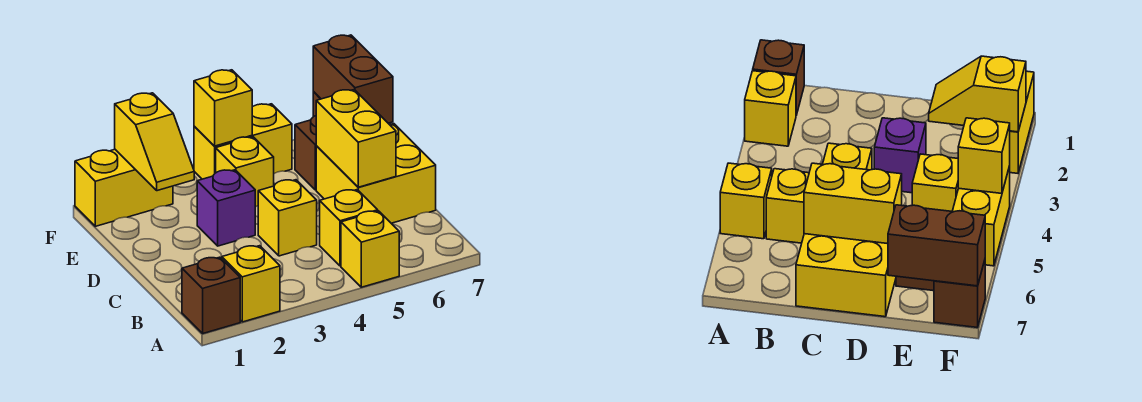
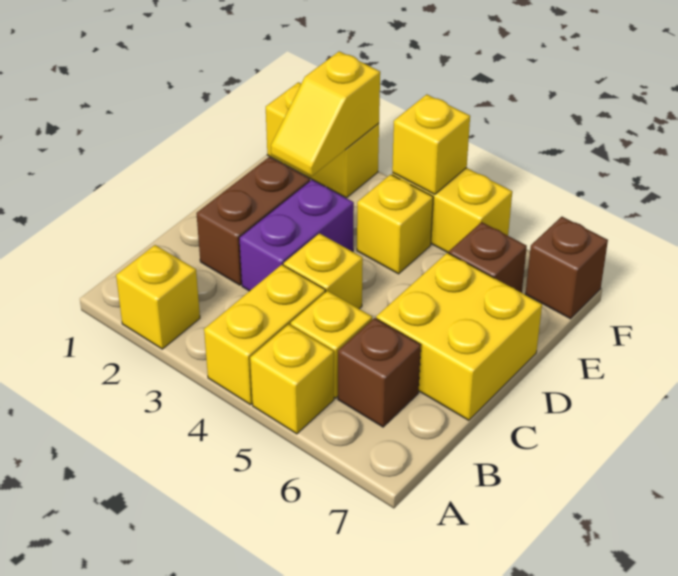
brown brick A1 level 1 -> brown brick B6 level 1
yellow brick C6:D6 level 2 -> yellow brick A4:B4 level 1
purple brick D3 level 1 -> purple brick C3:D3 level 1
brown brick E7:F7 level 2 -> brown brick C2:D2 level 1

